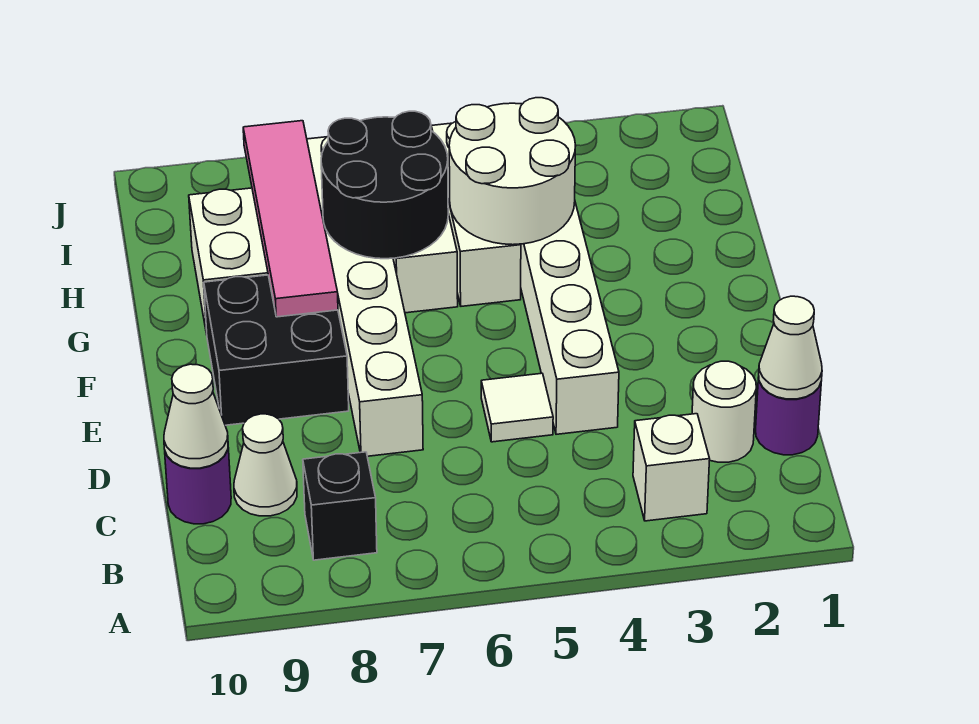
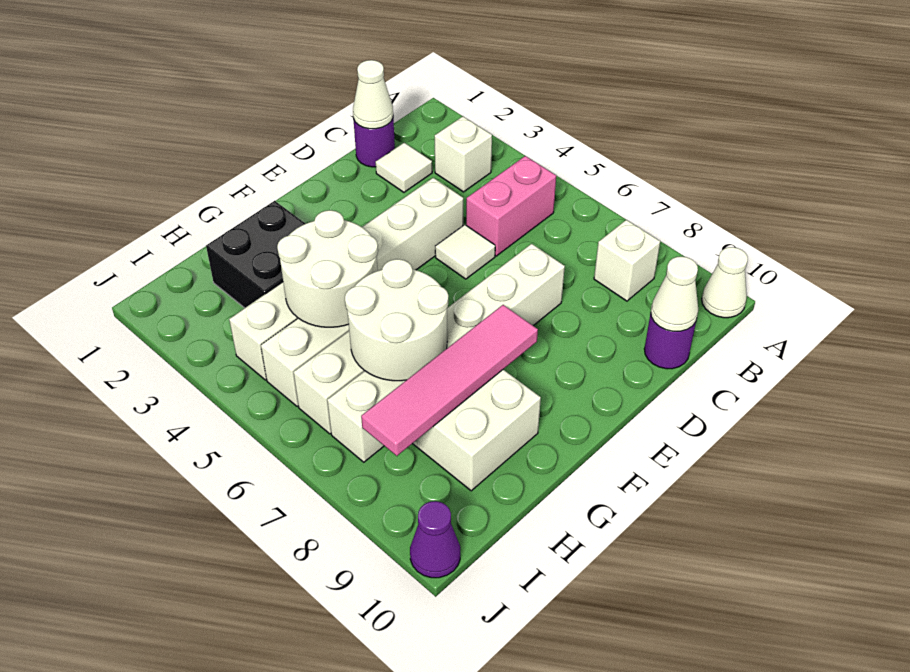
none -> pink brick B5:C5 level 1
black brick B8 level 1 -> white brick B8 level 1
white round brick C2 level 1 -> white tile C2 level 1
white cone C9 level 1 -> white cone A10 level 1
black brick E8:F9 level 1 -> black brick G2:H3 level 1
black round brick G6:H7 level 2 -> white round brick G6:H7 level 2
none -> purple cone J10 level 1

